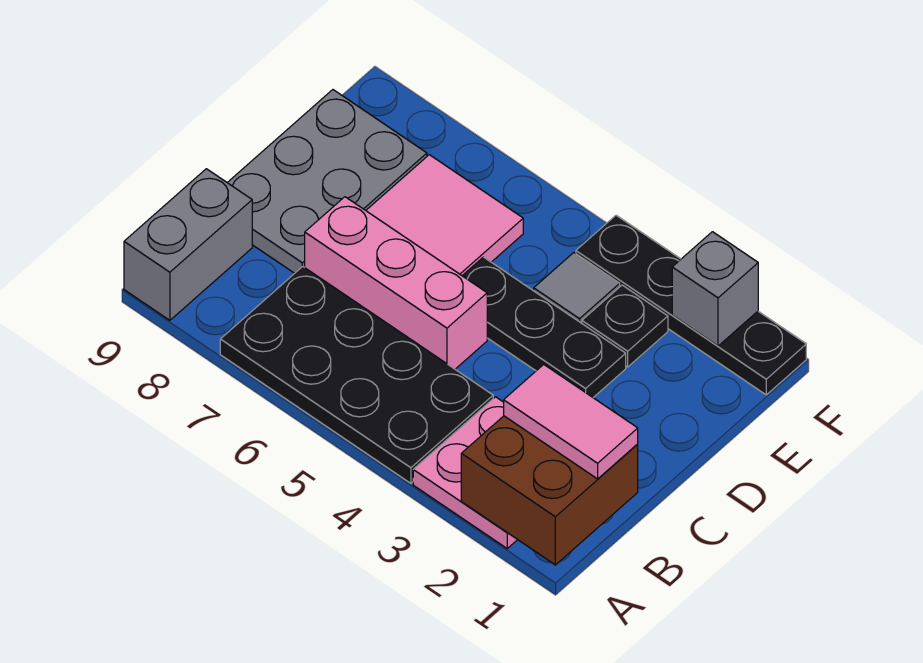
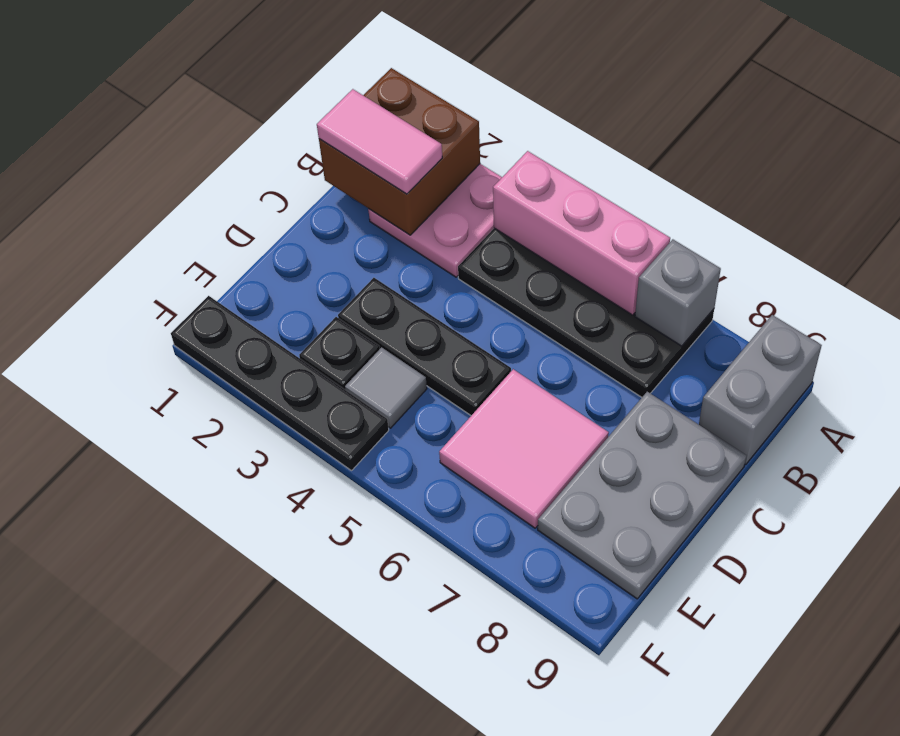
pink brick C5:C7 level 1 -> pink brick A4:A6 level 2
grey brick F2 level 2 -> grey brick A7 level 2

